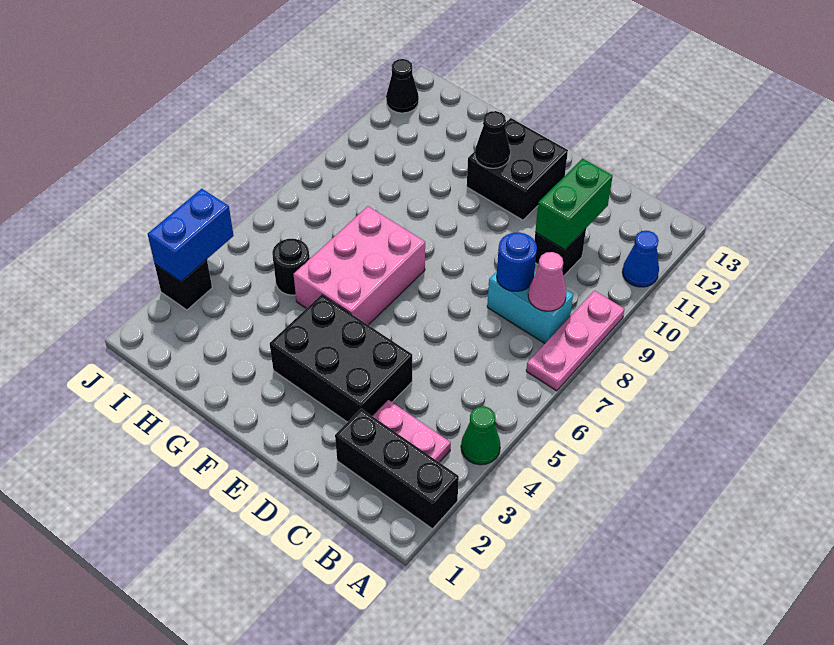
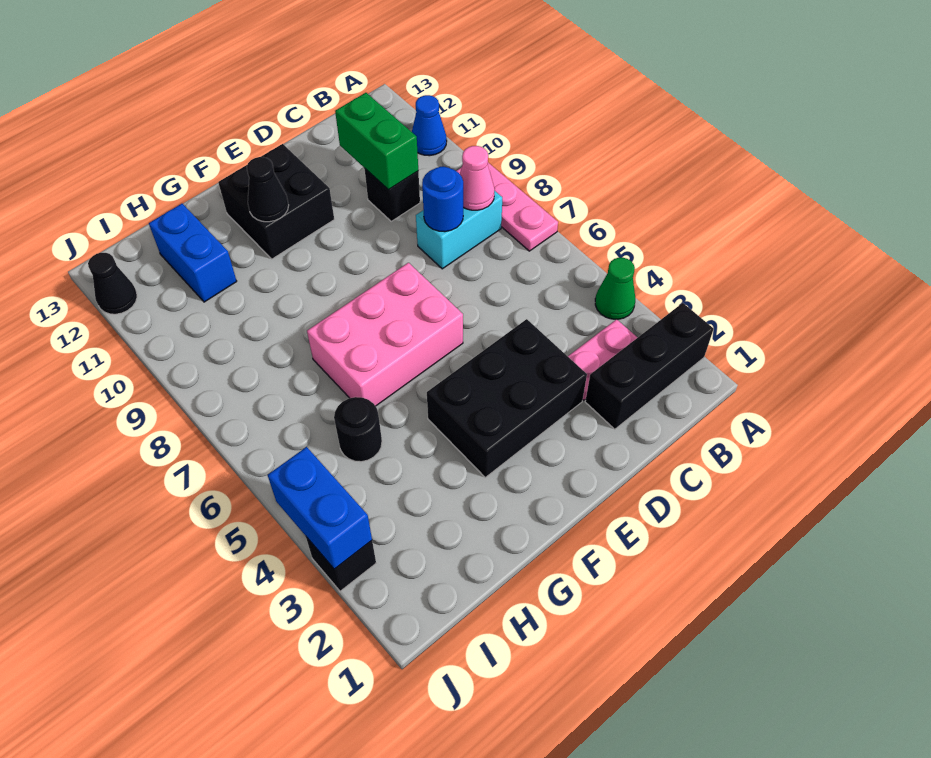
pink brick F5:G7 level 1 -> pink brick E6:G7 level 1
none -> blue brick H11:H12 level 1

